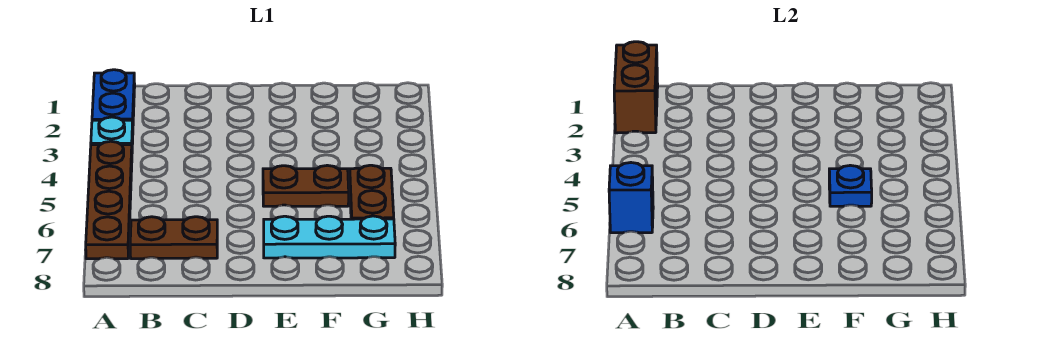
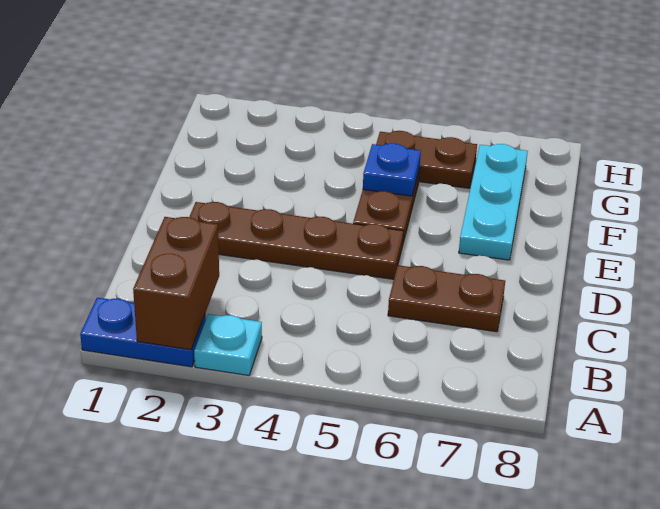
brown brick A1:A2 level 2 -> brown brick A2:B2 level 2
brown plate A4:A7 level 1 -> brown plate D2:D5 level 1
blue brick A6 level 2 -> none
brown plate B7:C7 level 1 -> brown plate C6:C7 level 1

